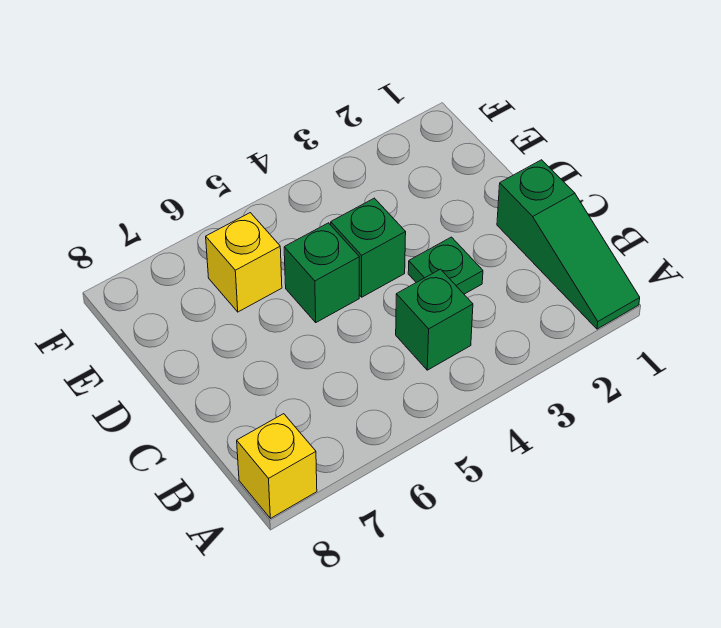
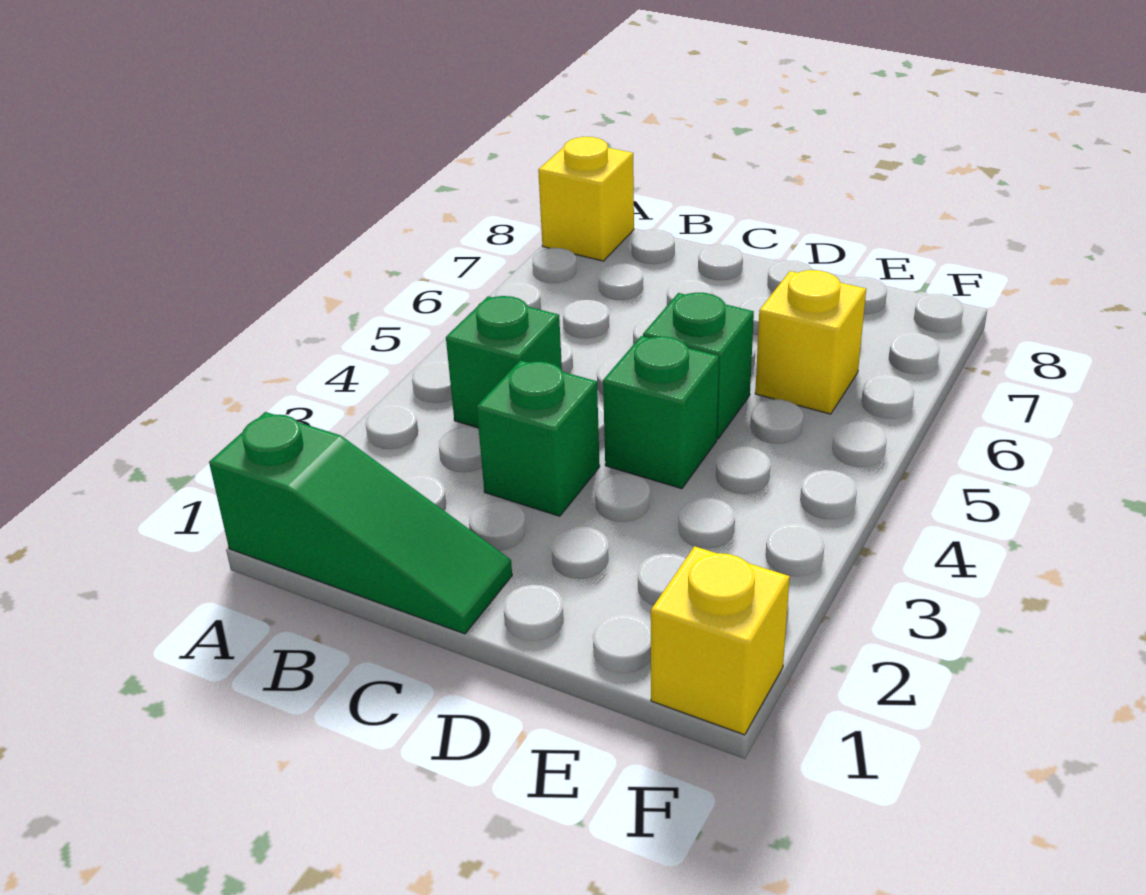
green slope A1:C1 level 1 top C -> green slope A1:C1 level 1 top A
green plate C3 level 1 -> green brick C3 level 1
none -> yellow brick F1 level 1

